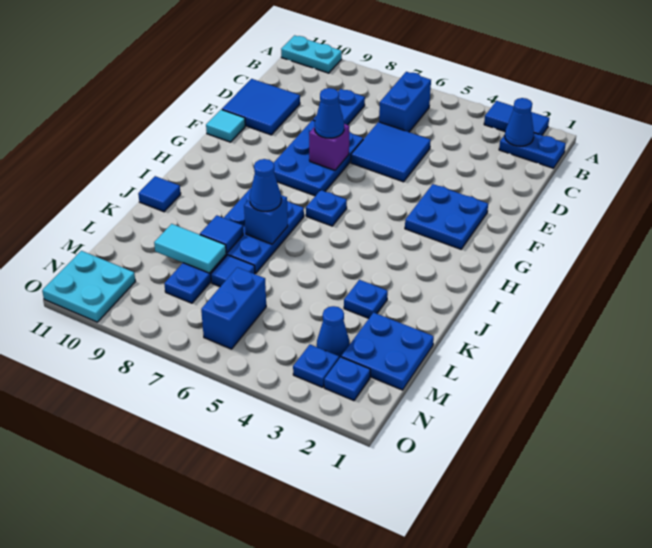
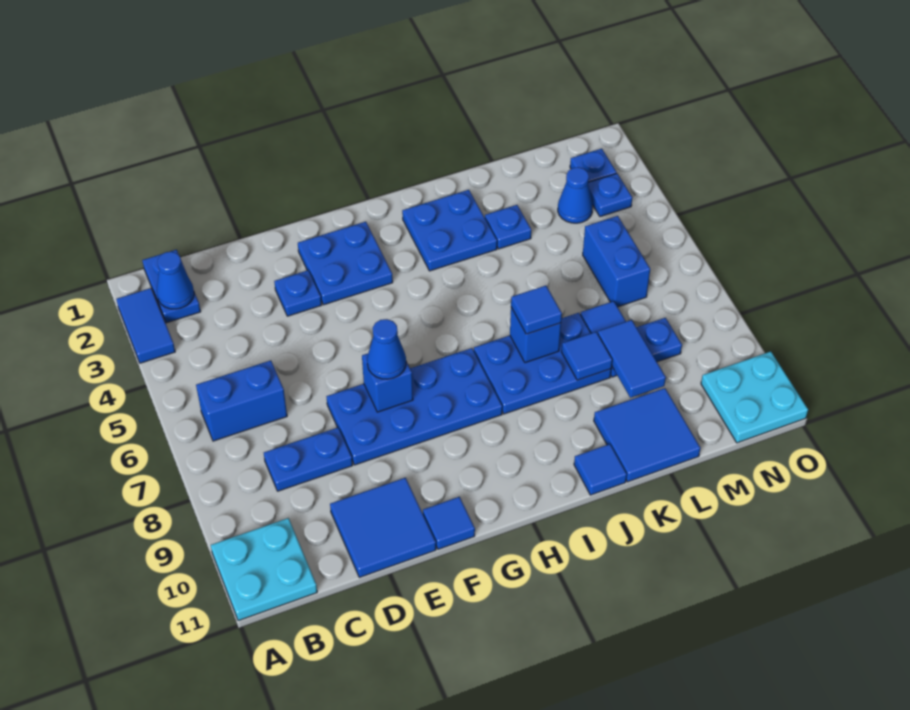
cyan plate A10:A11 level 1 -> cyan plate A10:B11 level 1
blue tile D5:E6 level 1 -> blue tile K10:L11 level 1
blue plate E7:G8 level 1 -> blue plate E7:H8 level 1
purple brick F7 level 2 -> blue brick F7 level 2
cyan tile F11 level 1 -> blue tile F11 level 1
blue plate H6 level 1 -> blue plate E3 level 1
blue cone J7 level 3 -> blue tile J7 level 3
blue plate L1:M2 level 1 -> blue plate I2:J3 level 1
cyan tile L8:L9 level 2 -> blue tile L8:L9 level 2
blue brick M6:N6 level 1 -> blue brick M5:M6 level 1

